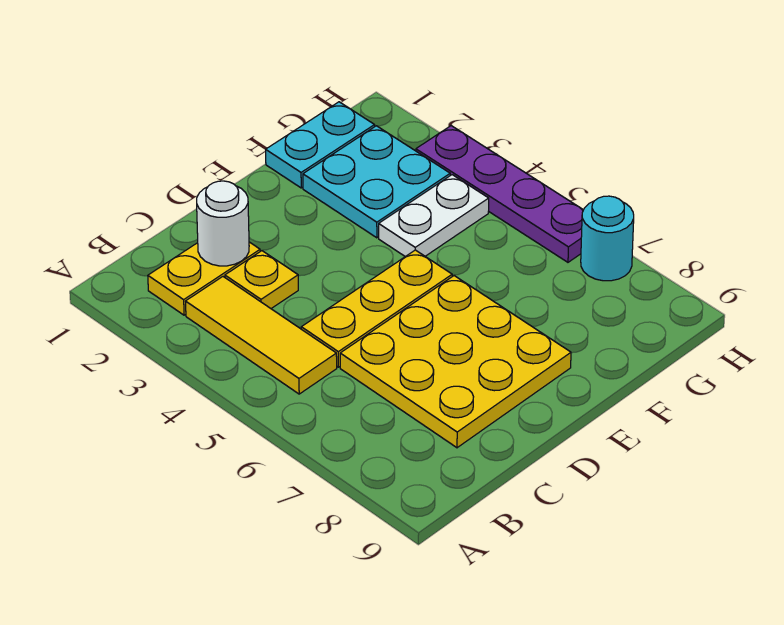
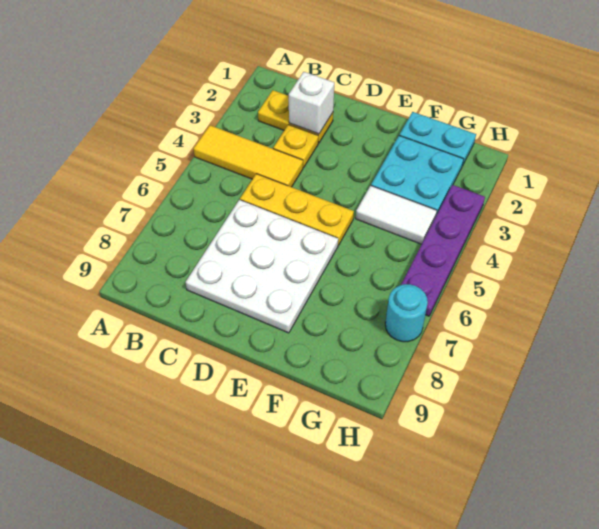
yellow tile B3:B5 level 1 -> yellow tile A4:C4 level 1
white round brick C2 level 2 -> white brick C2 level 2
yellow plate C6:E8 level 1 -> white plate C6:E8 level 1
white plate F4:G4 level 1 -> white tile F4:G4 level 1

